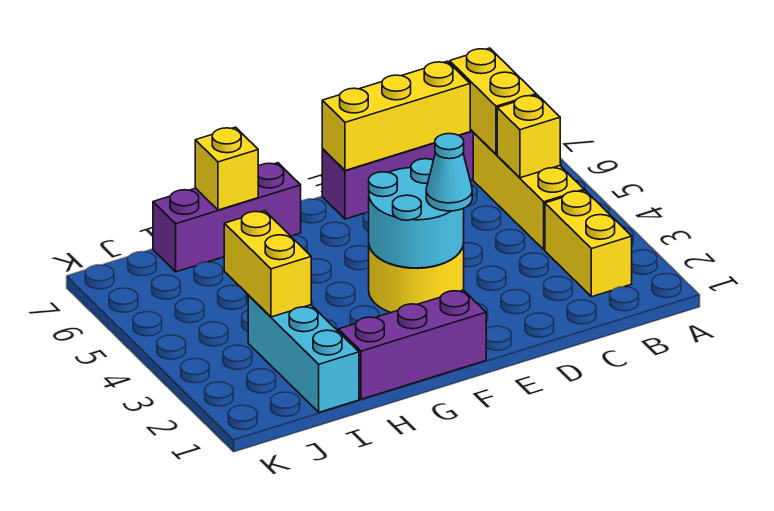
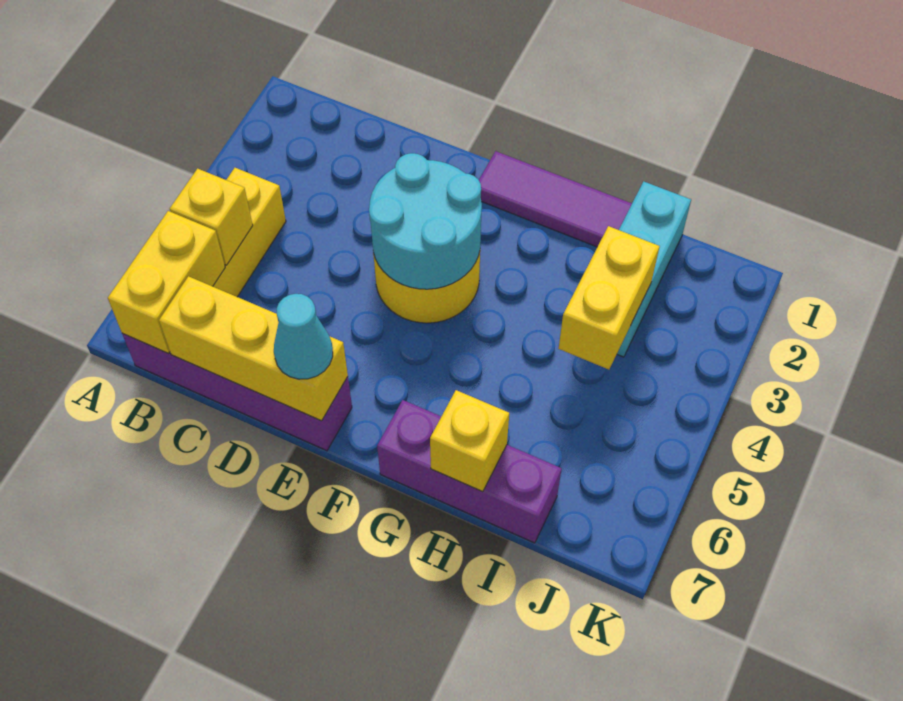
yellow brick B2:B3 level 1 -> none
cyan cone E3 level 3 -> cyan cone E7 level 3
purple brick F1:H1 level 1 -> purple tile F1:H1 level 1

